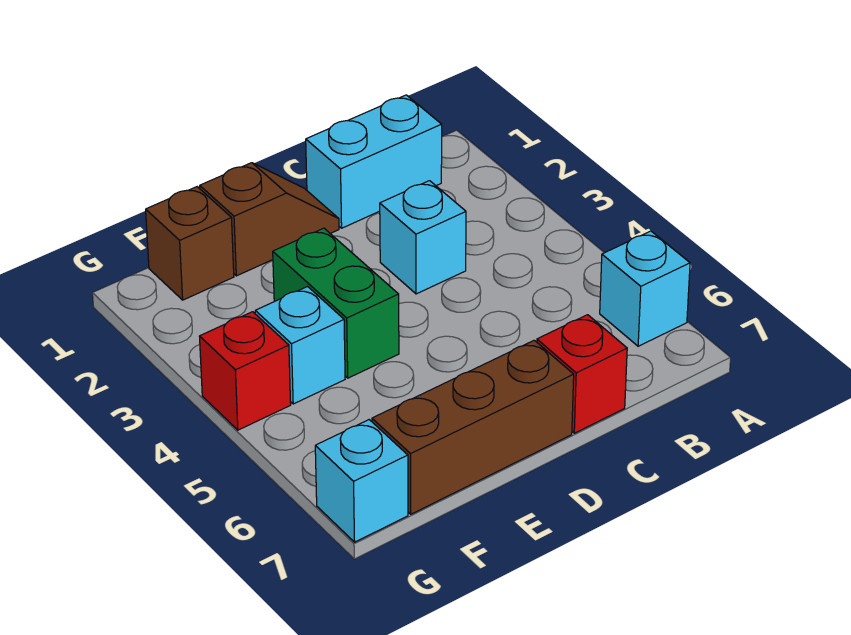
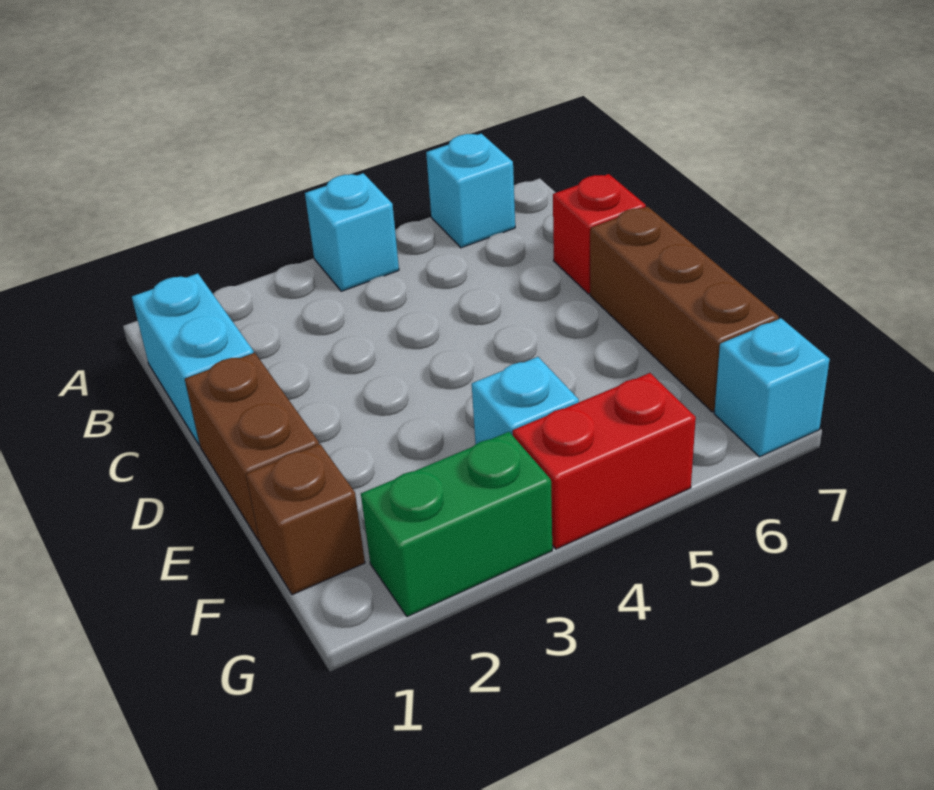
cyan brick C3 level 1 -> cyan brick A4 level 1
brown slope D1:E1 level 1 top E -> brown brick D1:E1 level 1
green brick E3:E4 level 1 -> green brick G2:G3 level 1
red brick G4 level 1 -> red brick G4:G5 level 1

